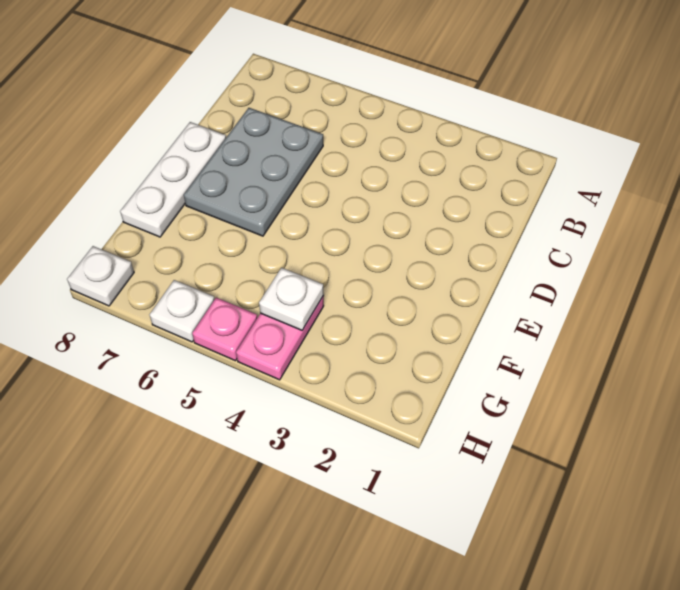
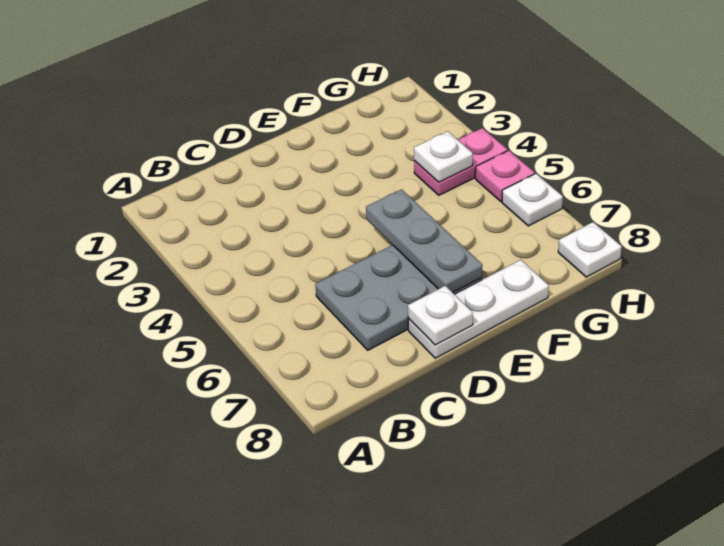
none -> white plate D8 level 2
none -> grey plate E5:E7 level 2

